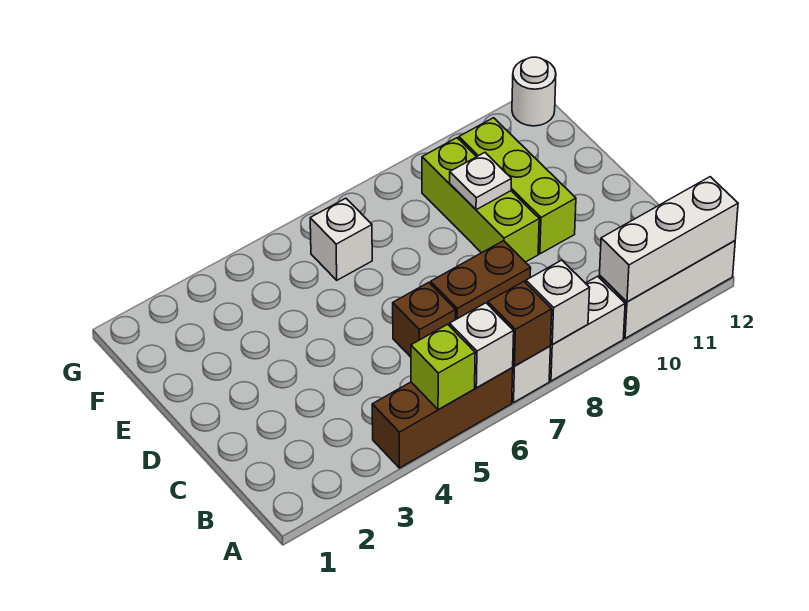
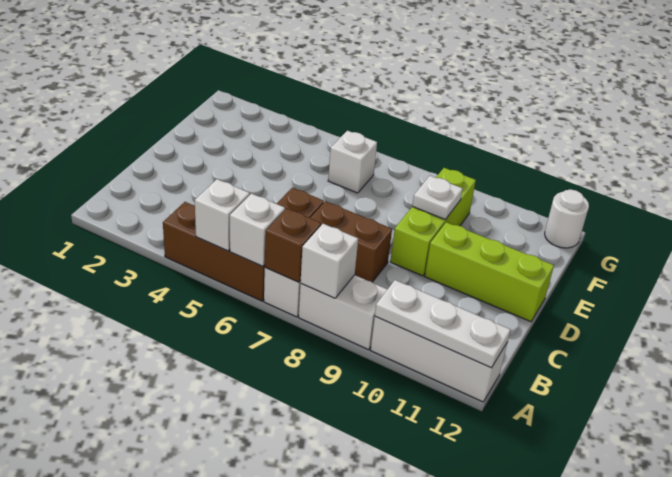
lime brick A5 level 2 -> white brick A5 level 2
white brick A10:A12 level 2 -> white plate A10:A12 level 2
lime brick D10:F10 level 1 -> lime brick D10:D12 level 1

